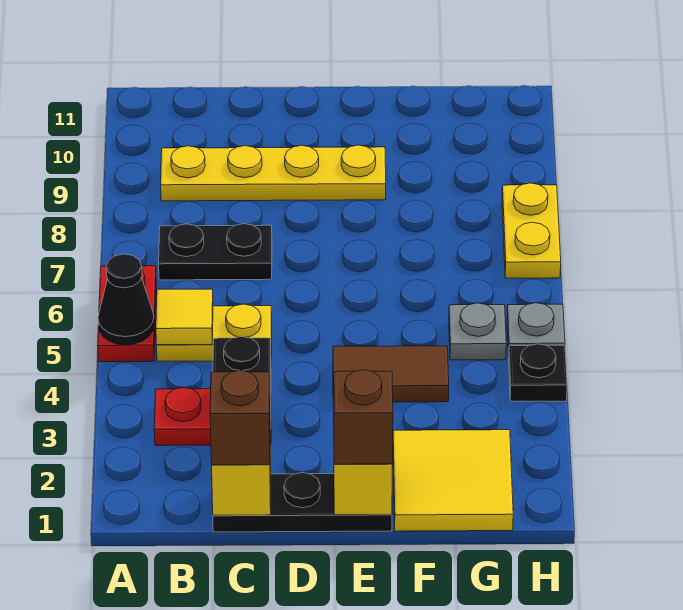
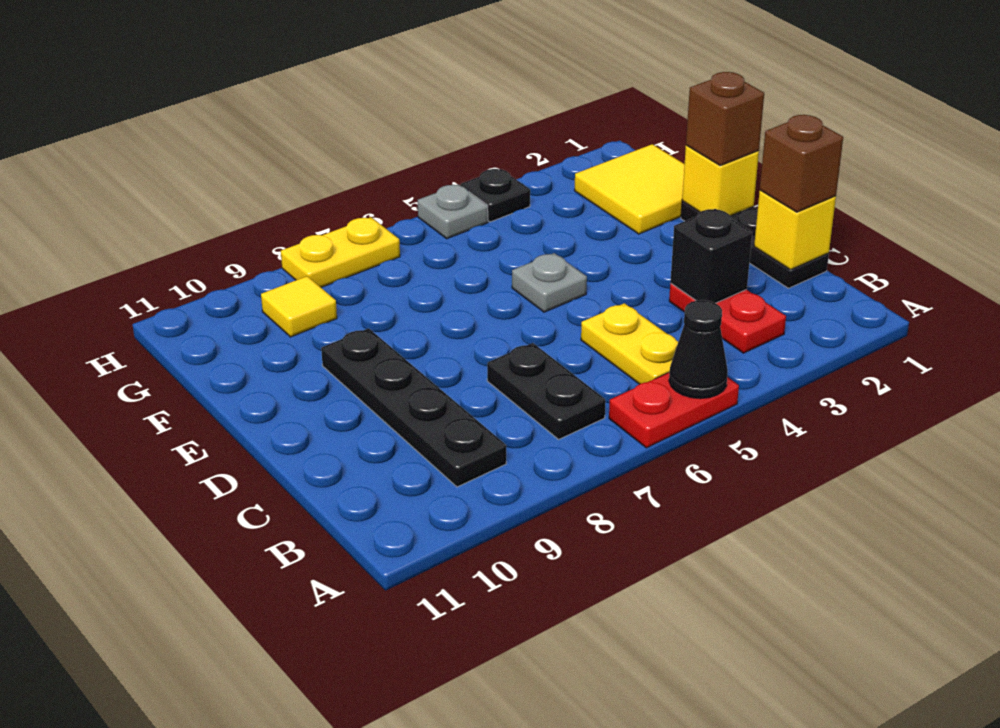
yellow tile B5 level 2 -> yellow tile G9 level 1
yellow plate B9:E9 level 1 -> black plate B9:E9 level 1
brown tile E4:F4 level 1 -> none
grey plate G5 level 1 -> grey plate E5 level 1

